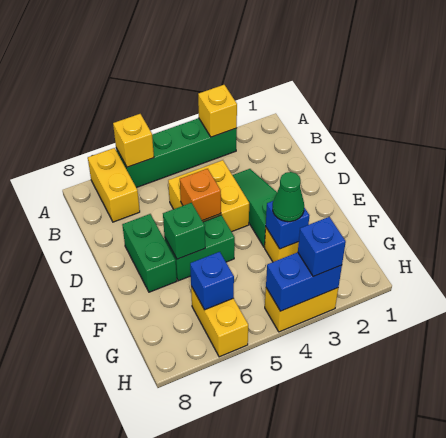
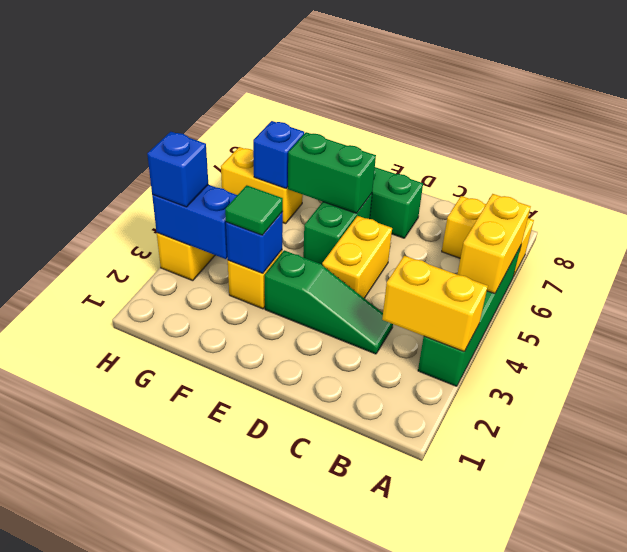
yellow brick A3 level 2 -> yellow brick A3:B3 level 2
yellow brick A6 level 2 -> yellow brick A5:A6 level 2
yellow brick C4:D5 level 1 -> yellow brick D4:D5 level 1
orange brick D5 level 2 -> none
green brick E6 level 2 -> green brick E6:F6 level 2
green cone F3 level 3 -> green tile F3 level 3
blue brick H3:H4 level 2 -> blue brick G3:H3 level 2

